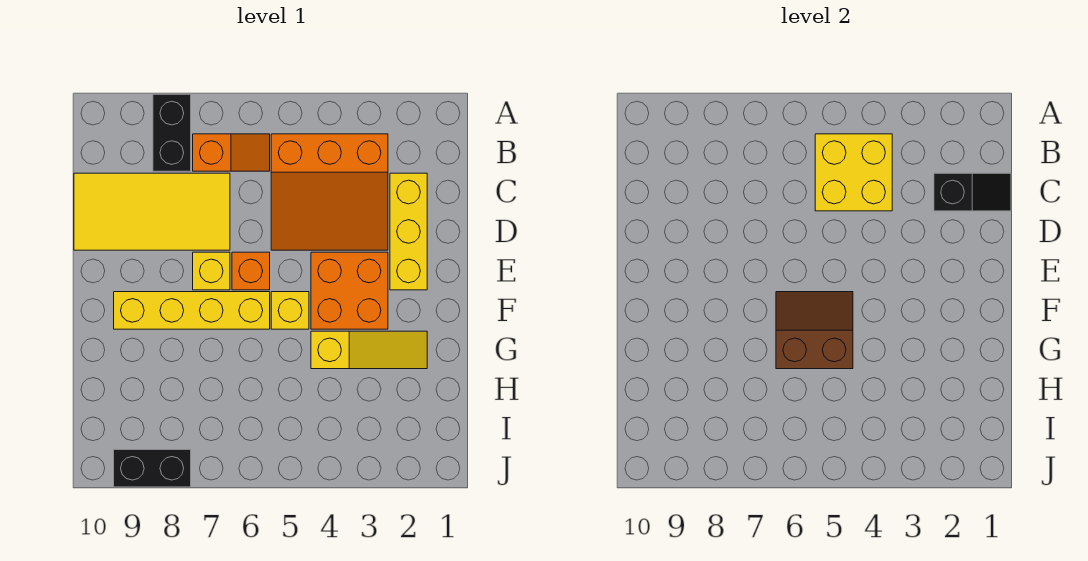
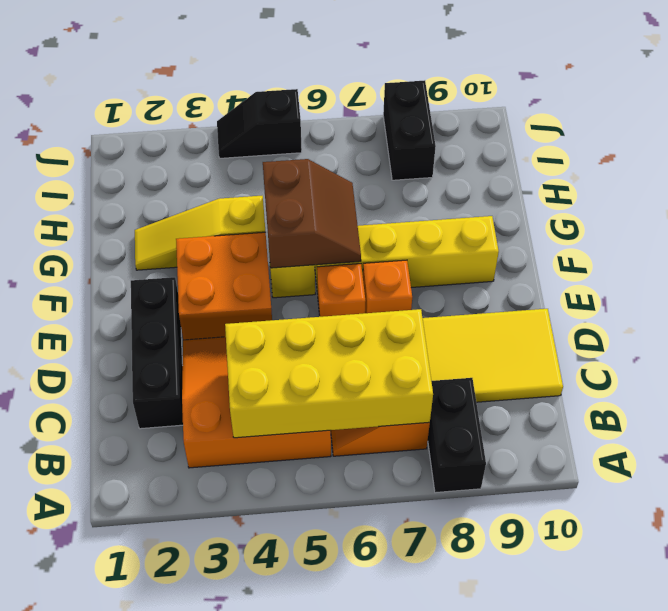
yellow brick B4:C5 level 2 -> yellow brick B4:C7 level 2
black slope C1:C2 level 2 top 2 -> black slope J4:J5 level 1 top 5
yellow brick C2:E2 level 1 -> black brick C2:E2 level 1
yellow brick E7 level 1 -> orange brick E7 level 1
brown slope F5:G6 level 2 top G -> brown slope F5:G6 level 2 top 5
black brick J8:J9 level 1 -> black brick I8:J8 level 1

